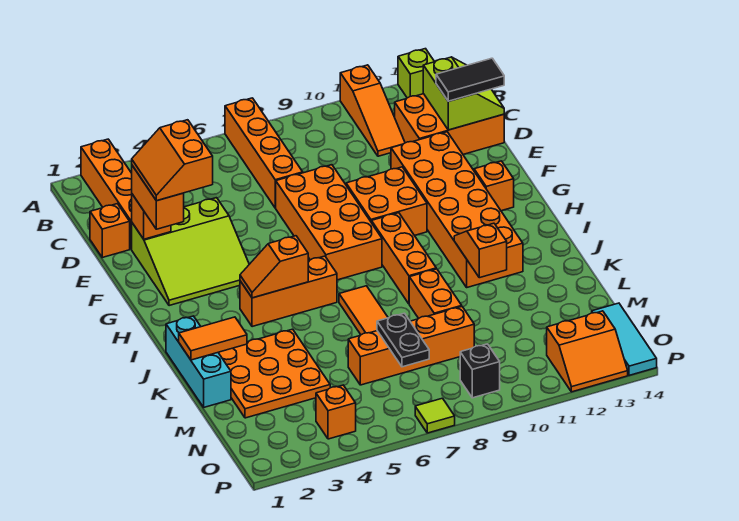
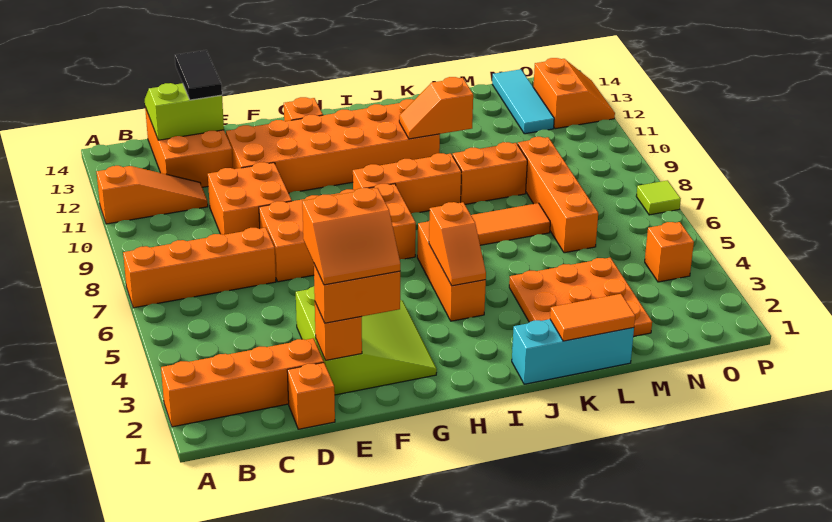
lime brick A13 level 1 -> none
orange brick F9:G10 level 1 -> orange brick D9:E10 level 1
orange tile K1:K2 level 2 -> orange tile K1:L1 level 2
black plate M7:N7 level 2 -> none
cyan tile N14:P14 level 1 -> cyan tile N12:N14 level 1
black brick O9 level 1 -> none

